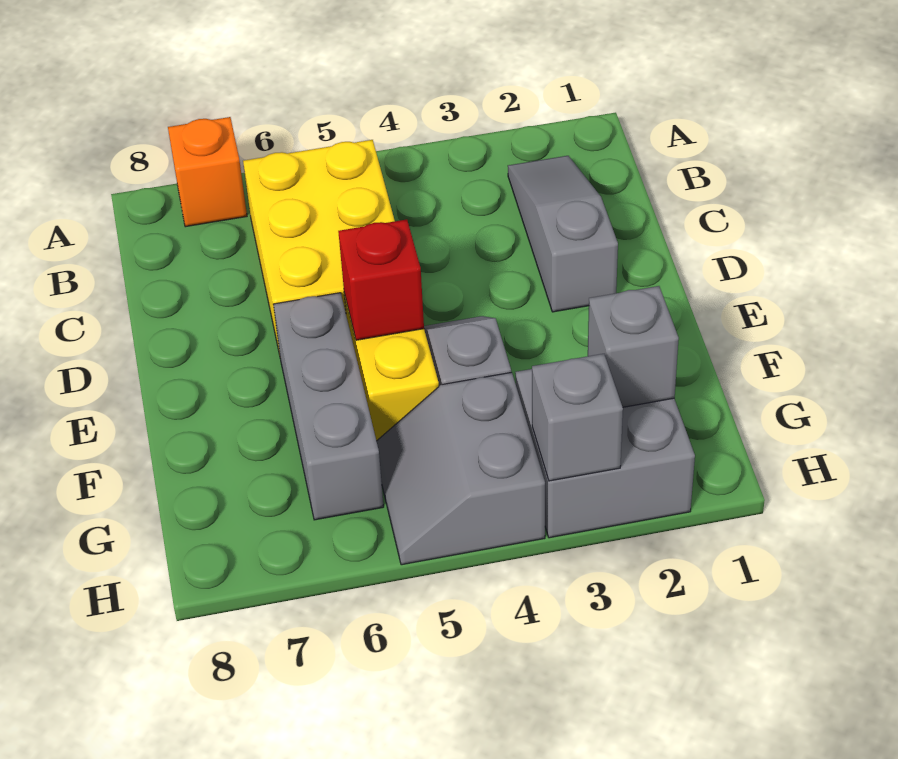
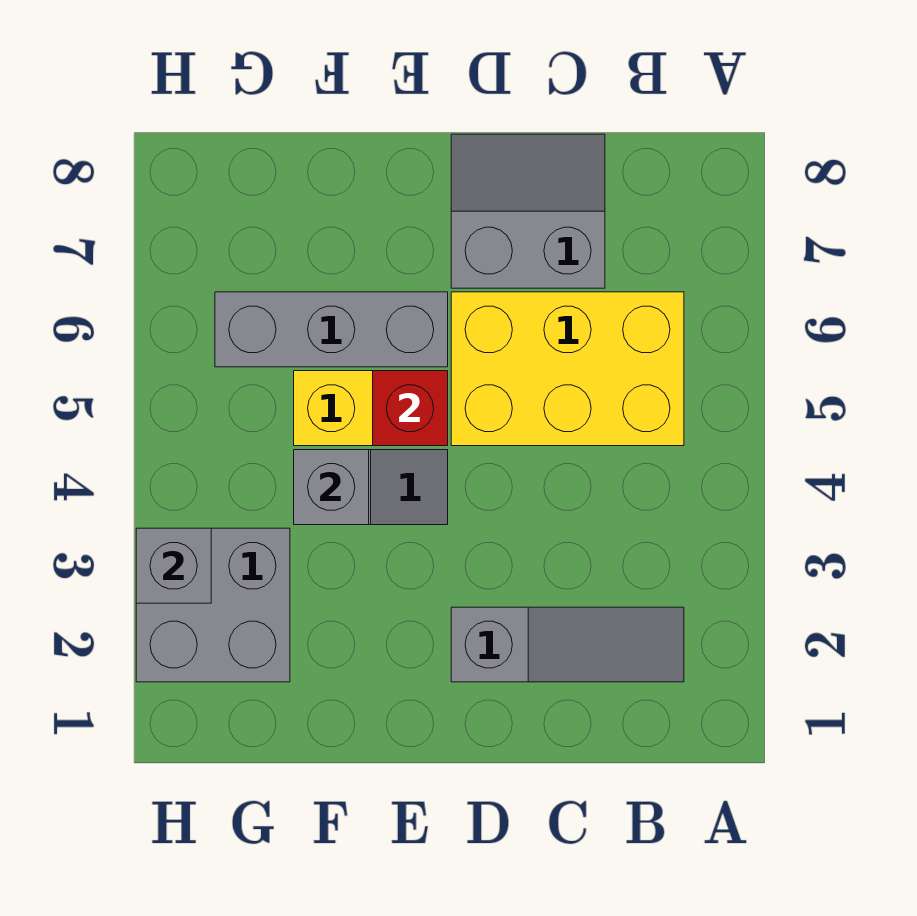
orange brick A7 level 1 -> none
grey brick G2 level 2 -> grey brick F4 level 2
grey slope G4:H5 level 1 top 4 -> grey slope C7:D8 level 1 top 7

